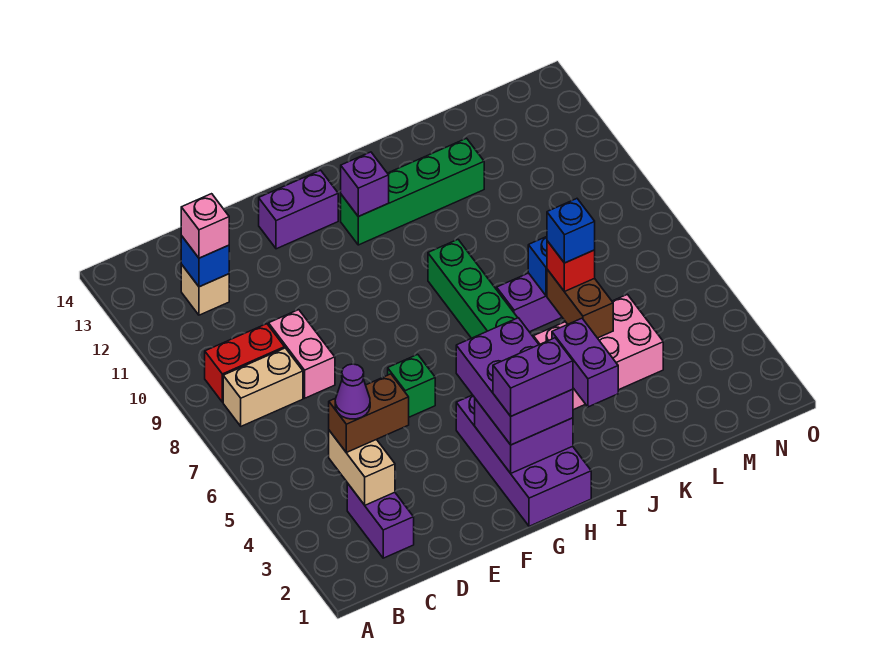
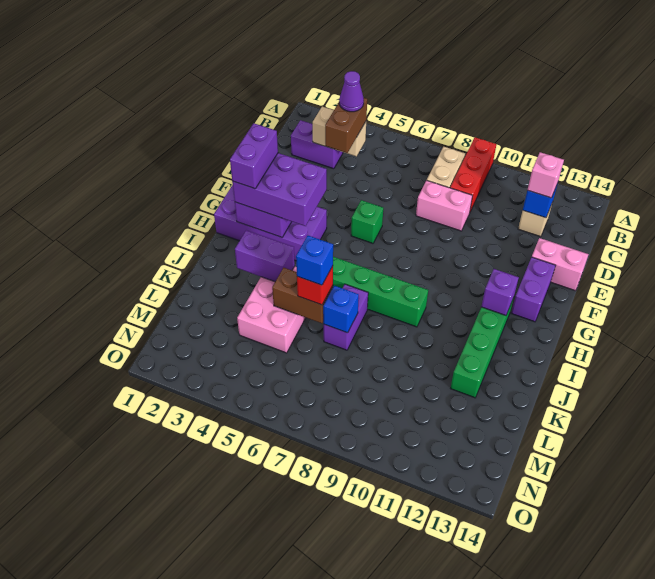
red brick B9:C9 level 1 -> red brick A9:C9 level 1
none -> pink brick E13:E14 level 1

